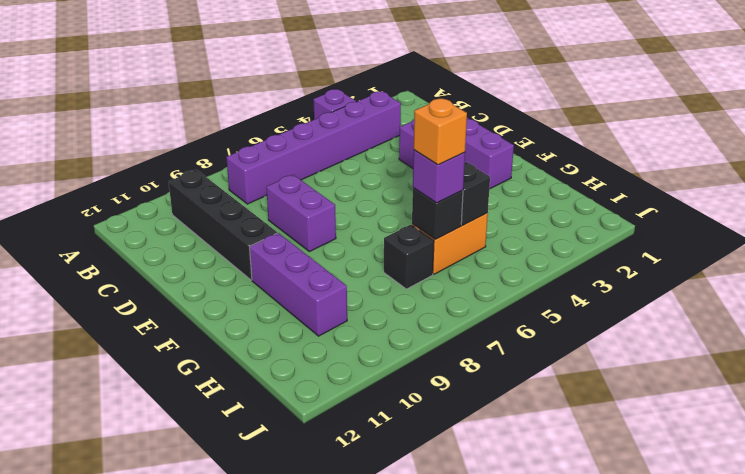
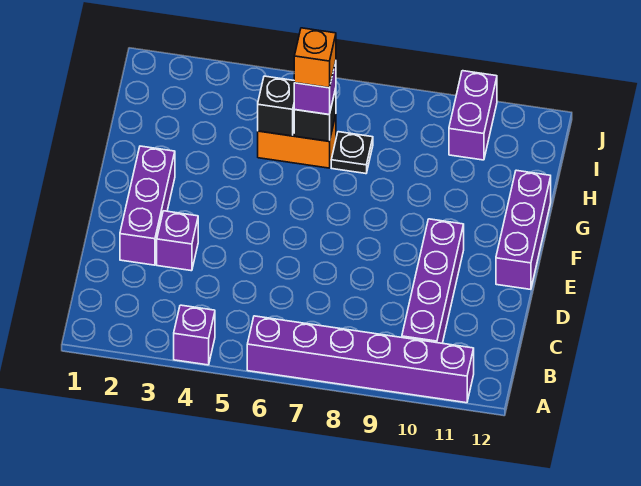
purple brick B3:B8 level 1 -> purple brick A6:A11 level 1
black brick B10:E10 level 1 -> purple brick B10:E10 level 1
purple brick D8:E8 level 1 -> purple brick I10:J10 level 1
purple brick F10:H10 level 1 -> purple brick E12:G12 level 1
black brick H7 level 1 -> black plate H7 level 1

